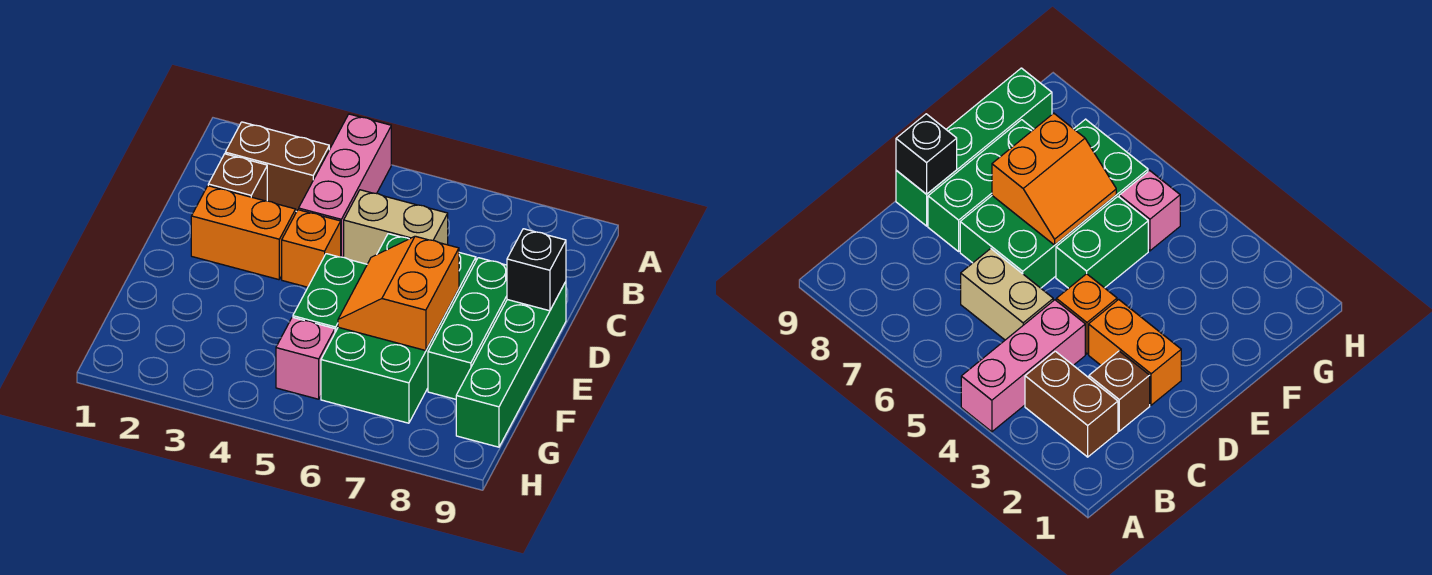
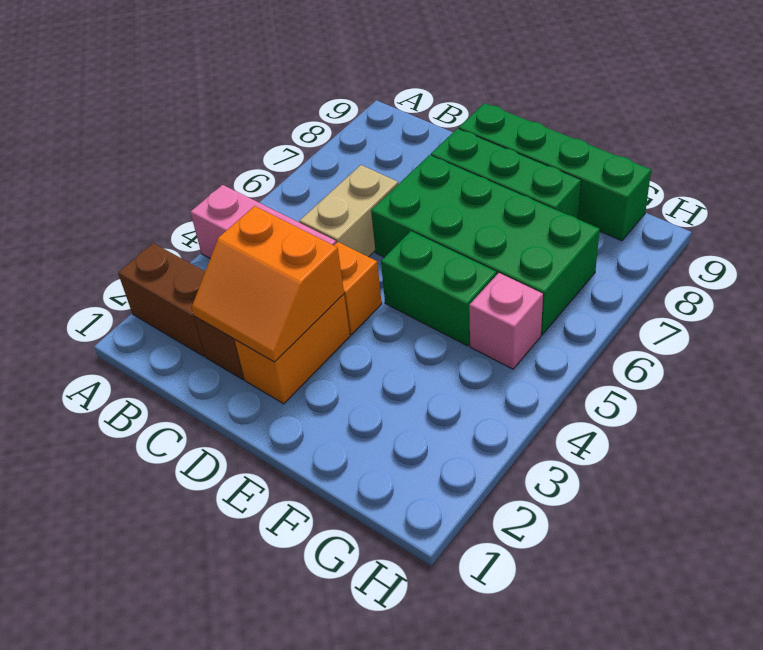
brown brick B2:B3 level 1 -> brown brick A2:B2 level 1
black brick D9 level 2 -> none
orange slope E6:F7 level 2 top 7 -> orange slope C2:D3 level 2 top 3

